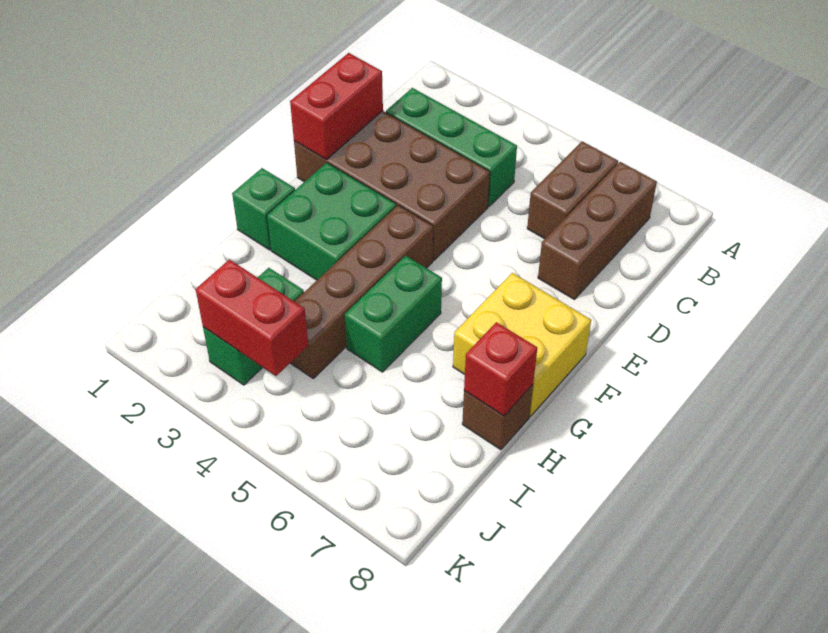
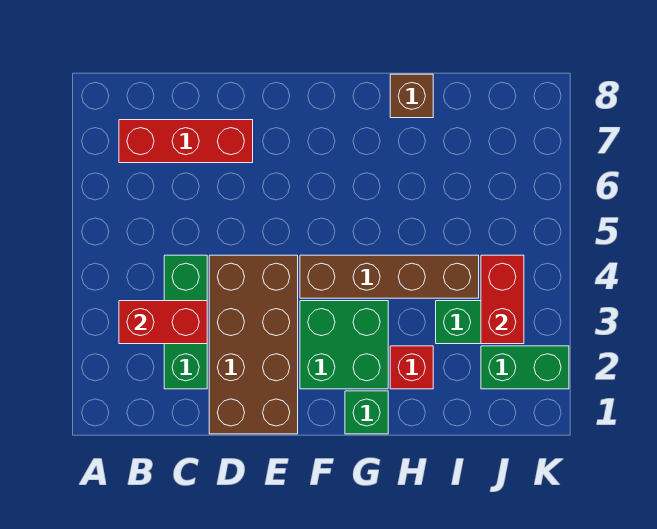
brown brick B6:C6 level 1 -> none
brown brick B7:D7 level 1 -> red brick B7:D7 level 1
red brick D1:E1 level 2 -> red brick B3:C3 level 2
yellow brick F7:G8 level 1 -> none
green brick G5:H5 level 1 -> green brick J2:K2 level 1
red brick H8 level 2 -> red brick H2 level 1

